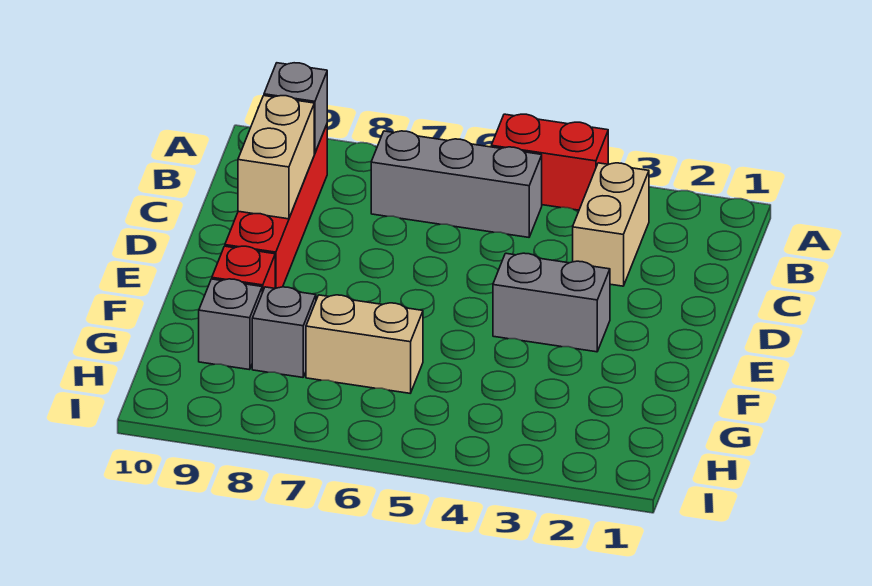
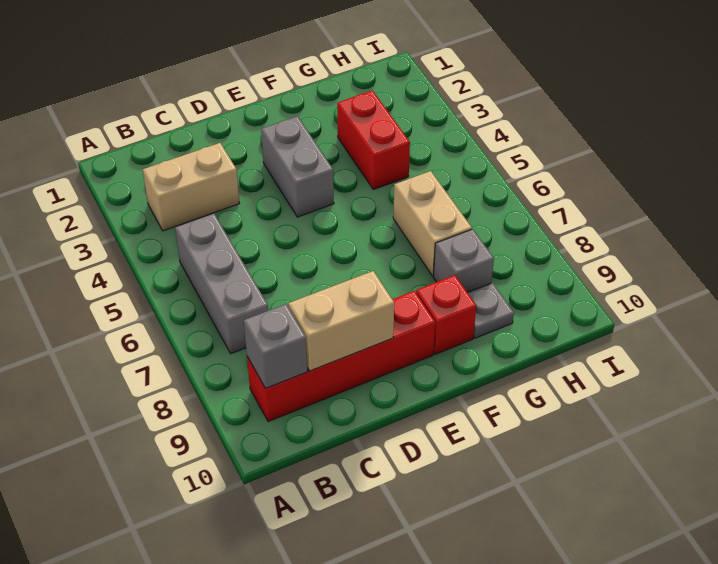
red brick A4:A5 level 1 -> red brick G3:G4 level 1
grey brick G9 level 1 -> grey plate G9 level 1

